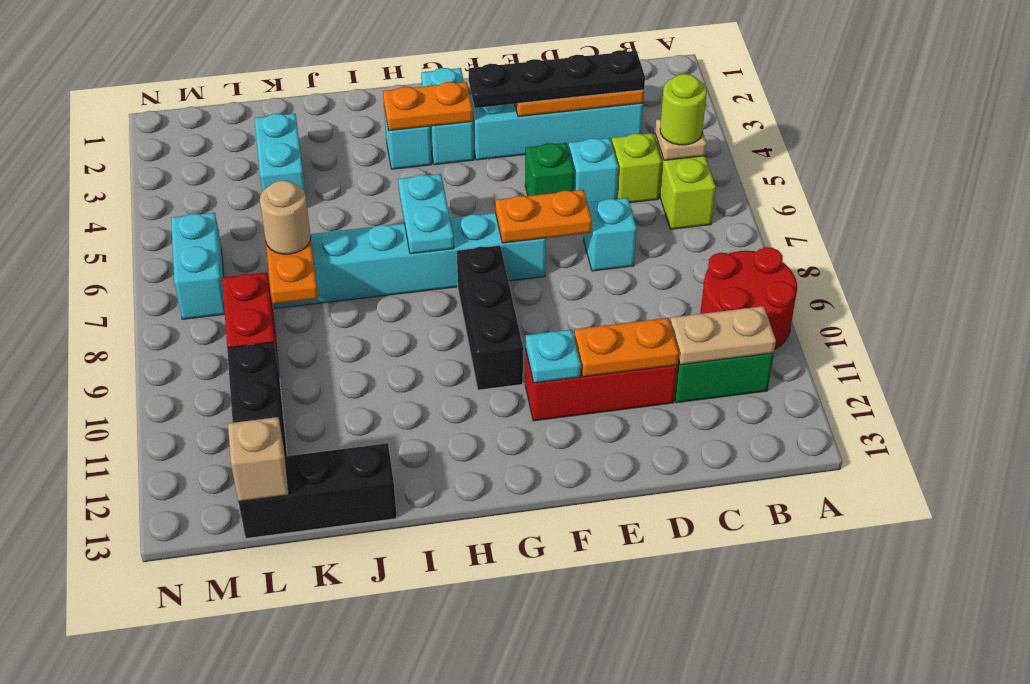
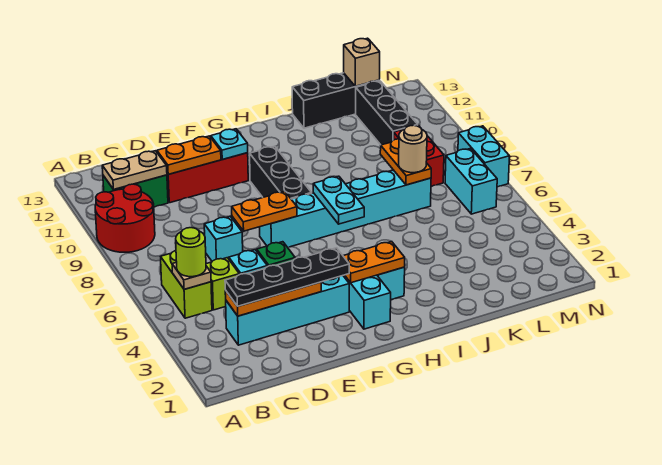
cyan brick K3:K4 level 1 -> cyan brick N7:N8 level 1

